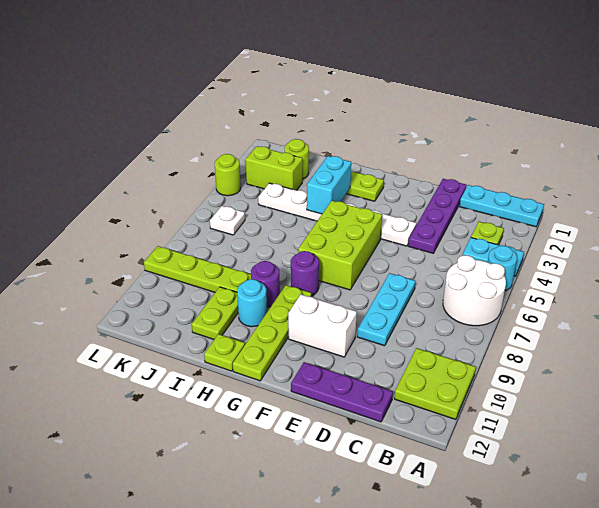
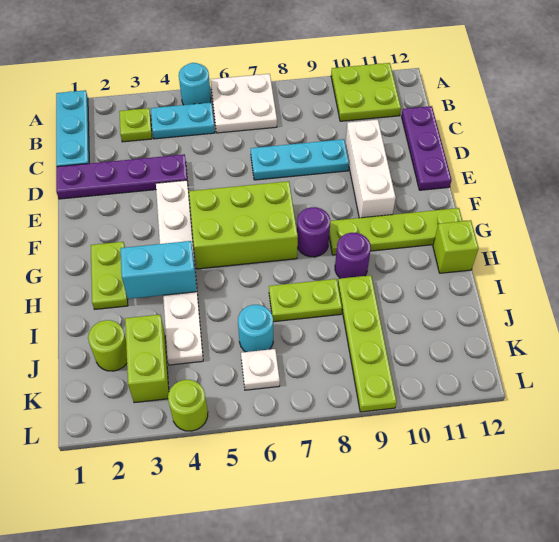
cyan plate A4:B4 level 1 -> cyan plate B4:B5 level 1
white round brick A6:B7 level 1 -> white plate A6:B7 level 1
white brick E10:F10 level 1 -> white brick D10:F10 level 1
cyan round brick H10 level 1 -> cyan round brick J6 level 1
lime plate H12 level 1 -> lime brick H12 level 1
lime plate I10:I11 level 1 -> lime plate I7:I8 level 1

